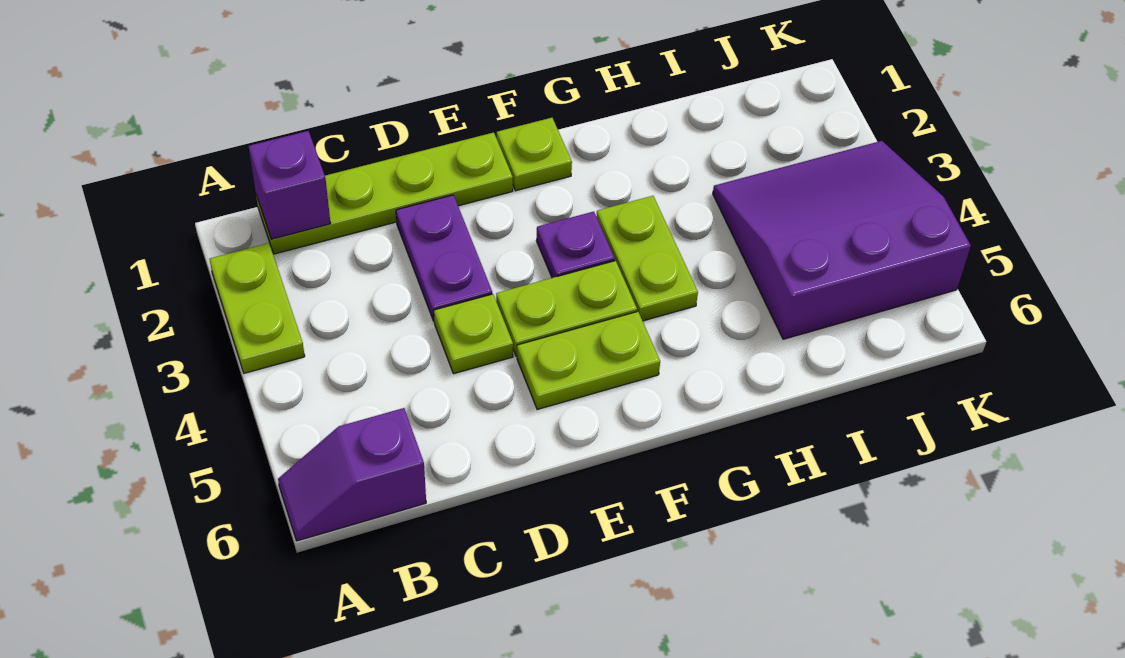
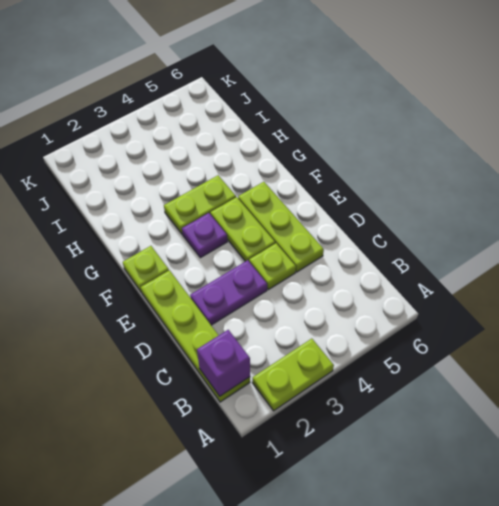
purple slope A6:B6 level 1 top B -> none
lime plate E5:F5 level 1 -> lime plate D5:F5 level 1
purple slope I3:K5 level 1 top 5 -> none

